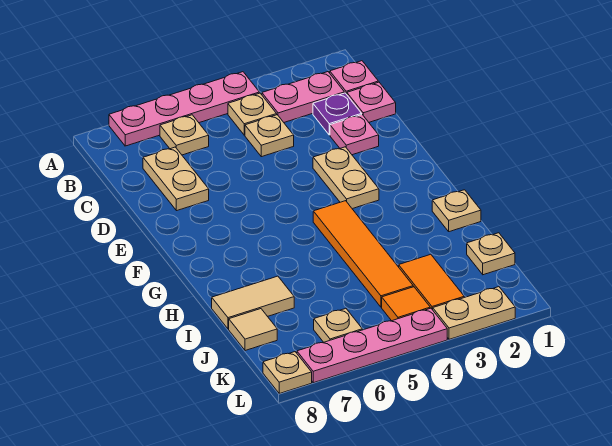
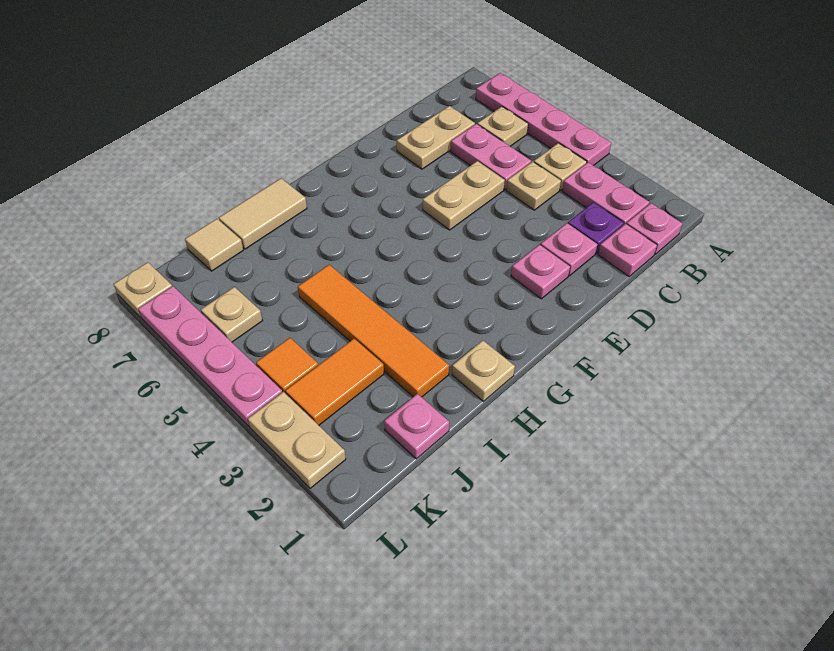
none -> pink plate C5:C6 level 1
none -> pink plate E2 level 1
tan plate E3:F3 level 1 -> tan plate D5:E5 level 1
orange tile G4:J4 level 1 -> orange tile I2:I5 level 1
tan tile I7:I8 level 1 -> tan tile H8:I8 level 1
tan plate J1 level 1 -> pink plate J1 level 1

